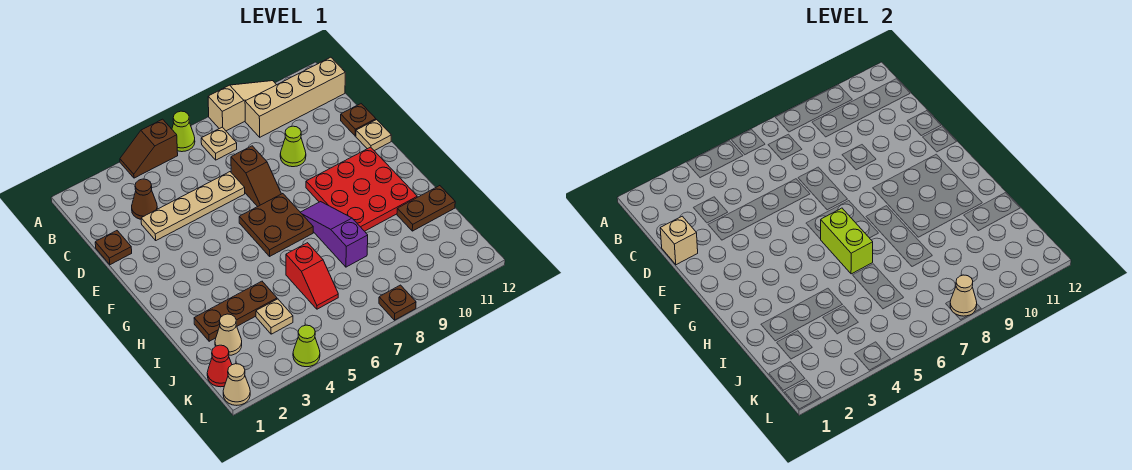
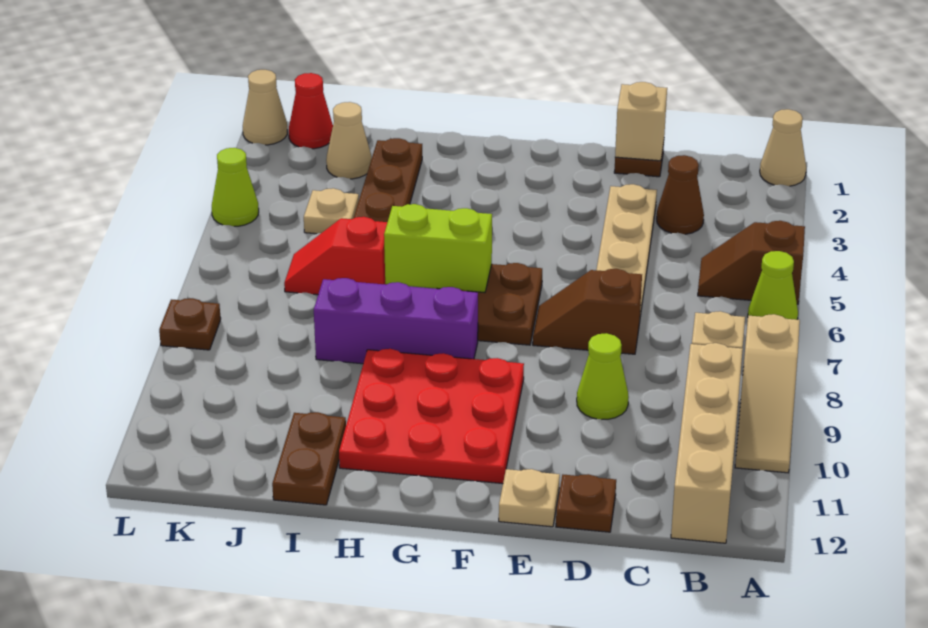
brown slope A4:A5 level 1 top 5 -> brown slope A5:B5 level 1 top A
purple slope G8:I8 level 1 top I -> purple brick G8:I8 level 1
tan cone L8 level 2 -> tan cone A1 level 1

